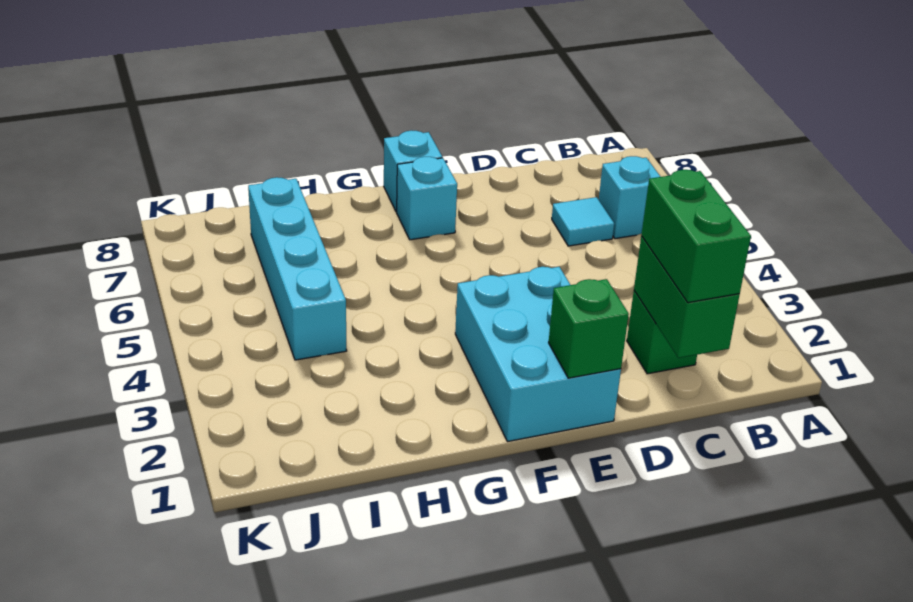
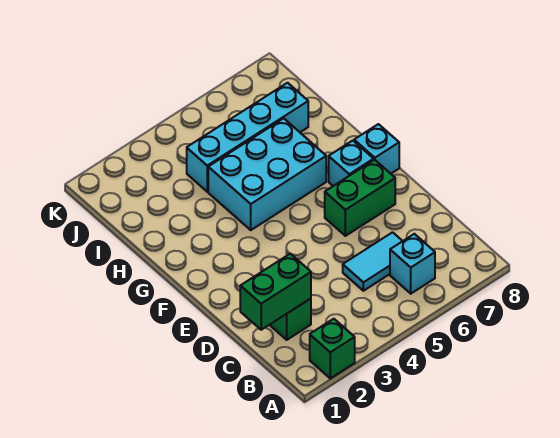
green brick C1:C2 level 3 -> green brick E6:E7 level 1
cyan tile C6 level 1 -> cyan tile C5:C6 level 1
cyan brick E1:F3 level 1 -> cyan brick G4:H6 level 1
green brick E1 level 2 -> green brick A2 level 1

